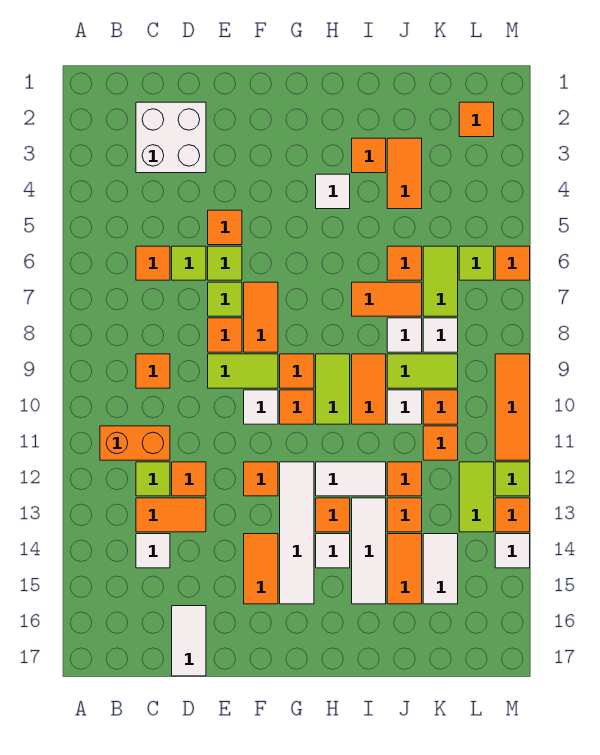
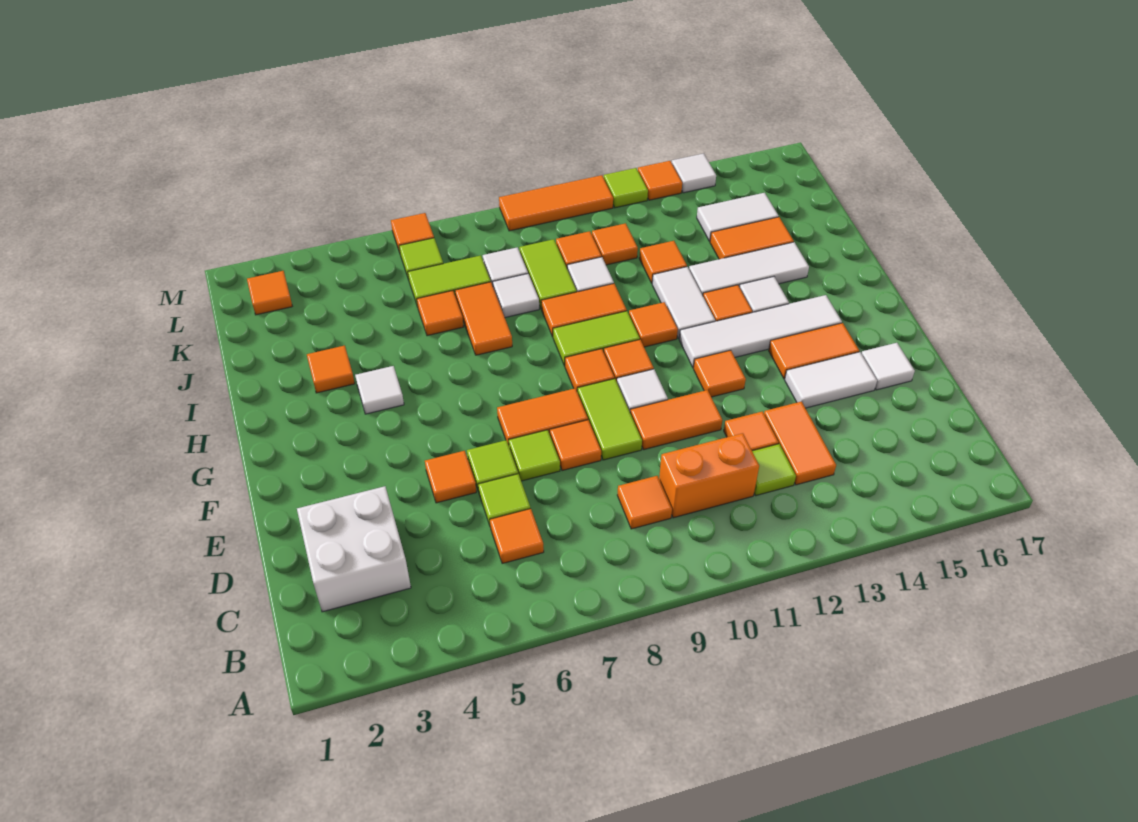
orange brick B11:C11 level 1 -> orange brick C10:C11 level 1
white tile C14 level 1 -> white tile E16 level 1
white tile D16:D17 level 1 -> white tile E14:E15 level 1
orange tile J3:J4 level 1 -> orange tile E10:E11 level 1
orange tile J13 level 1 -> orange tile H11 level 1
lime tile L12:L13 level 1 -> none

